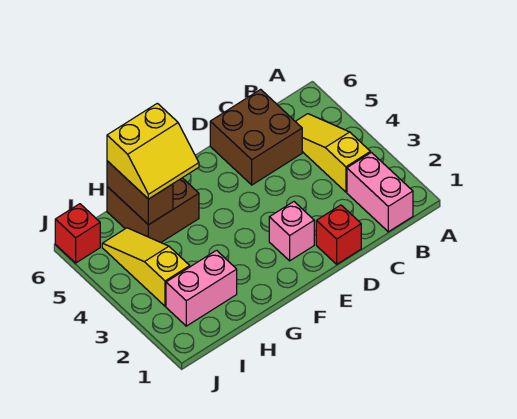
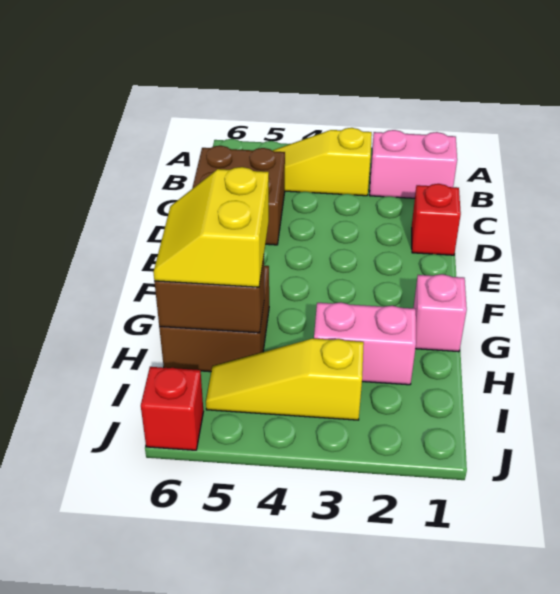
pink brick E2 level 1 -> pink brick G1 level 1
yellow slope G5:H6 level 3 top 6 -> yellow slope G5:H6 level 3 top 5
pink brick H2:I2 level 1 -> pink brick H2:H3 level 1

